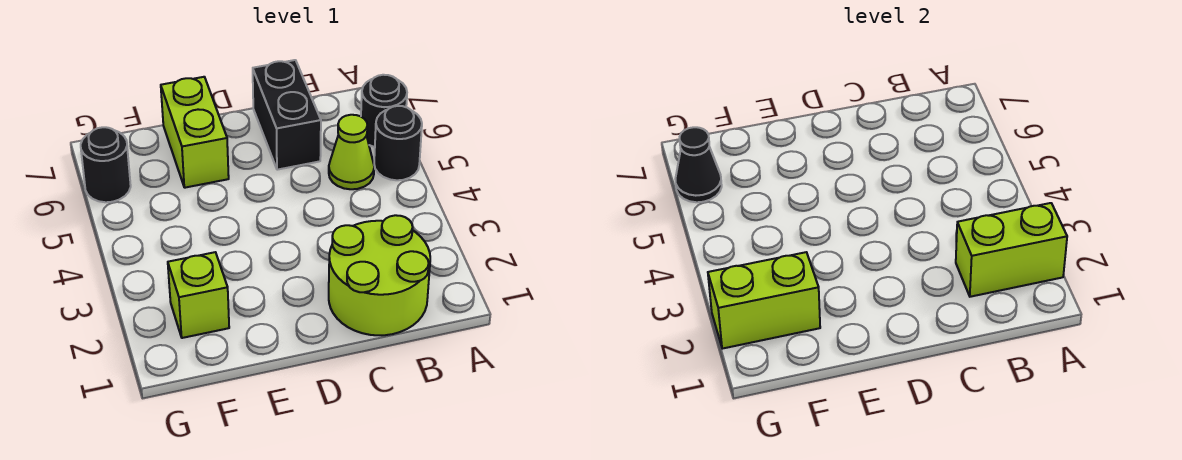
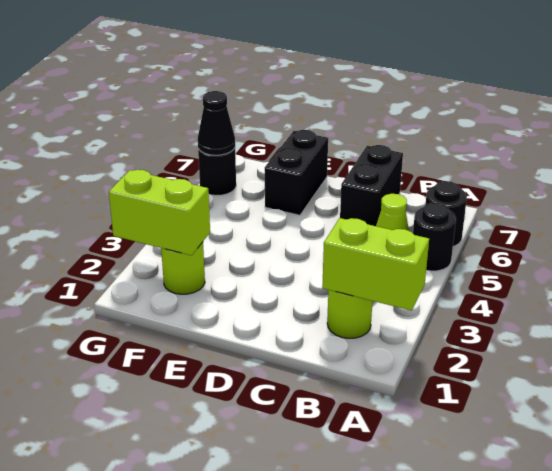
lime round brick B1:C2 level 1 -> lime round brick B2 level 1
lime brick E6:E7 level 1 -> black brick E6:E7 level 1
lime brick F2 level 1 -> lime round brick F2 level 1

